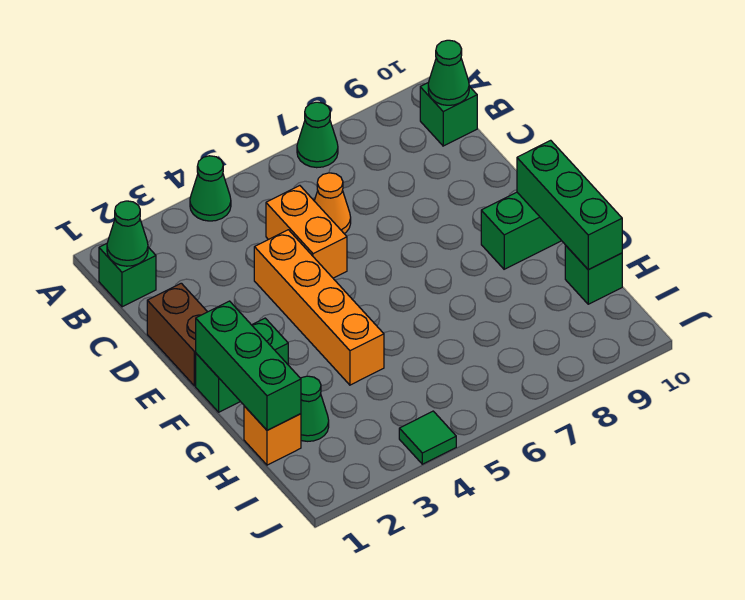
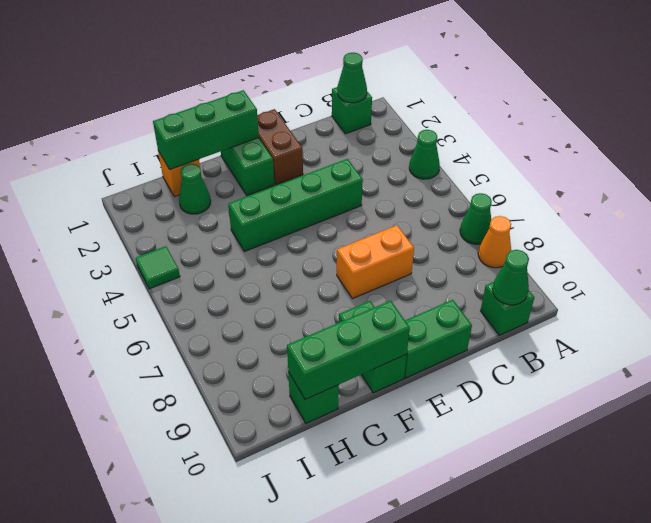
orange brick C5:D5 level 1 -> orange brick D7:E7 level 1
orange cone C6 level 1 -> orange cone A8 level 1
brown brick D1:E1 level 1 -> brown brick E1:E2 level 1
orange brick D4:G4 level 1 -> green brick D4:G4 level 1
none -> green brick D10:E10 level 1

